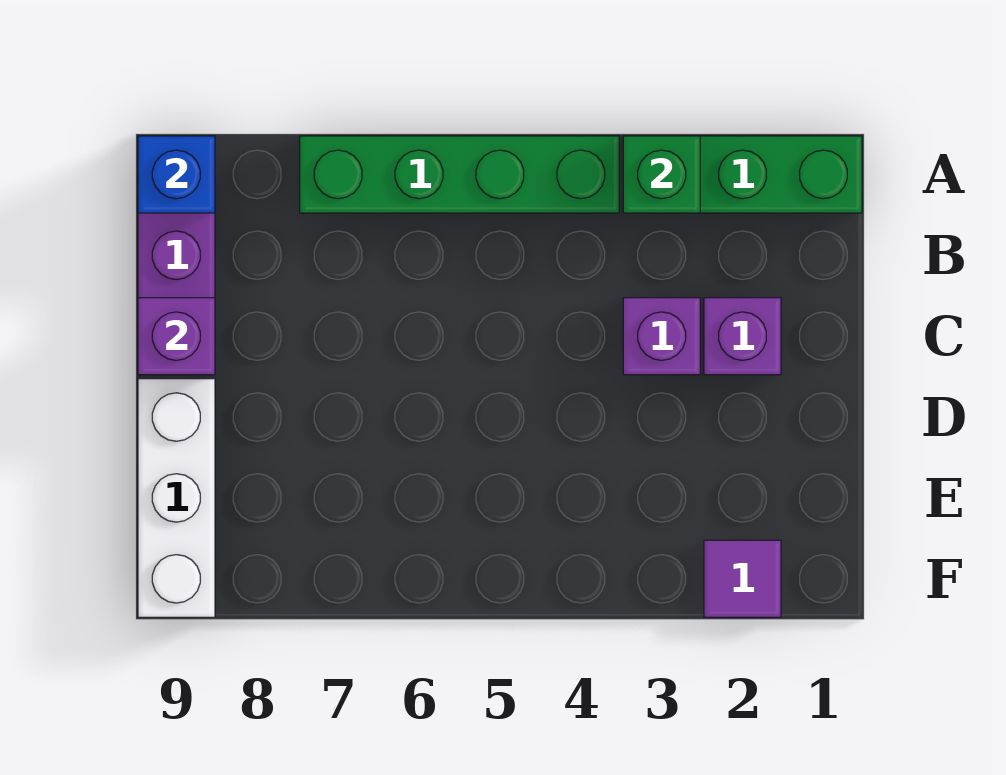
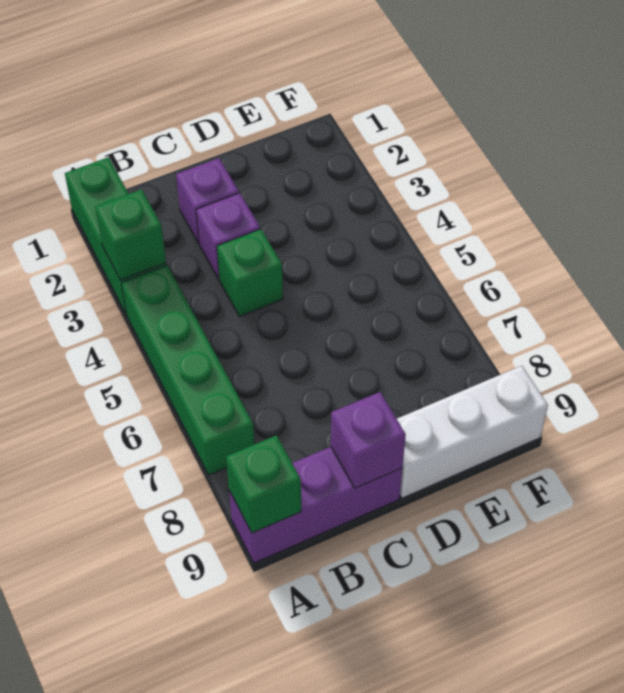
blue brick A9 level 2 -> green brick A9 level 2
none -> green brick C4 level 1
purple tile F2 level 1 -> none

